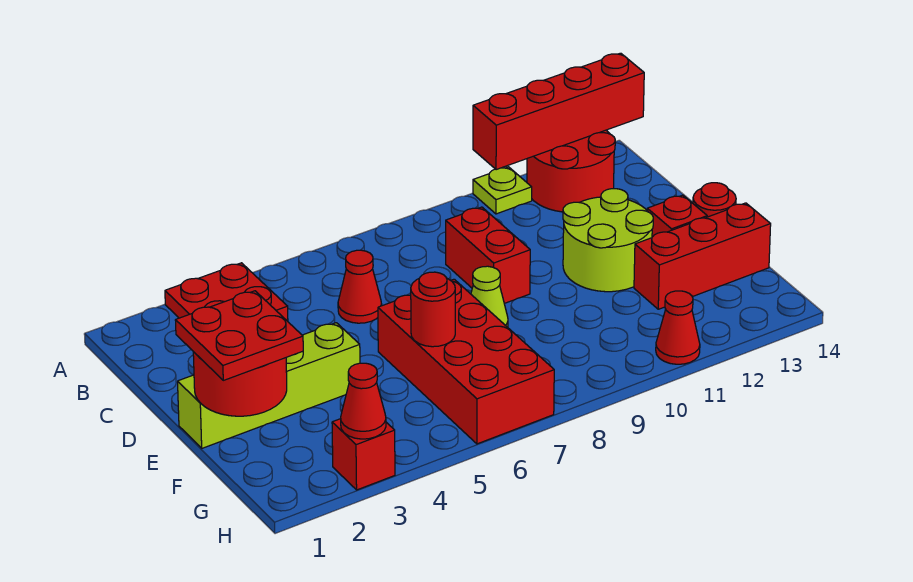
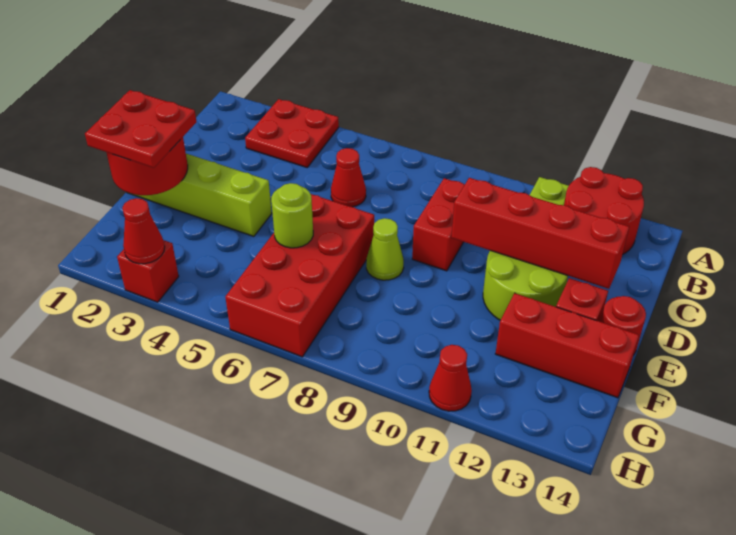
red brick A11:A14 level 2 -> red brick D10:D13 level 2
red round brick F6 level 2 -> lime round brick F6 level 2

